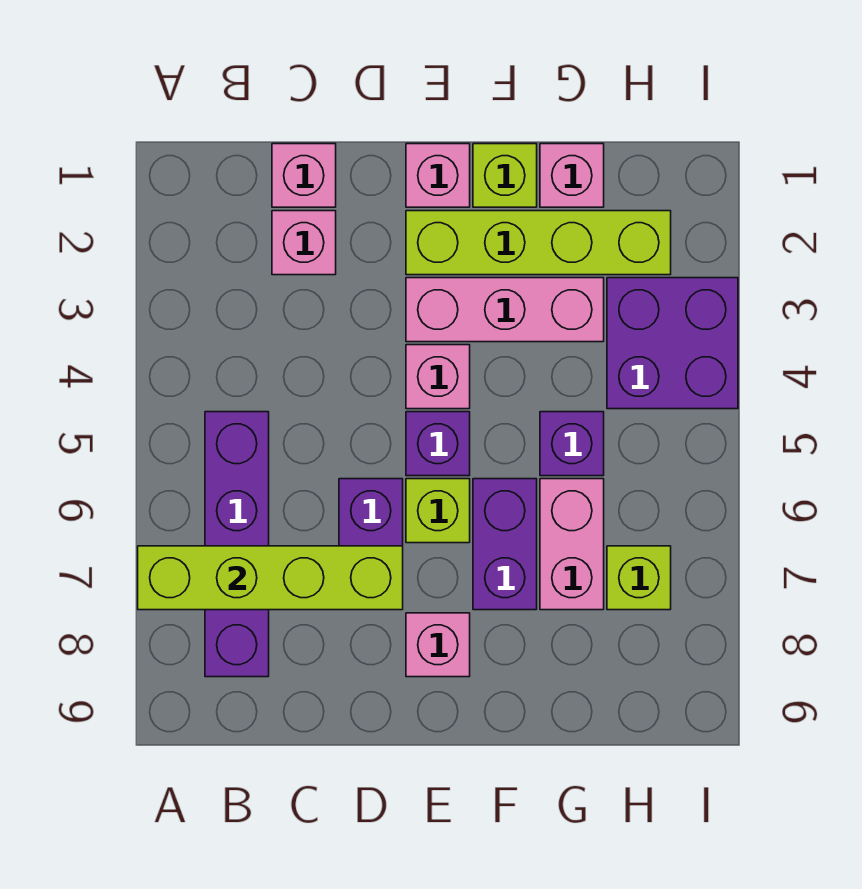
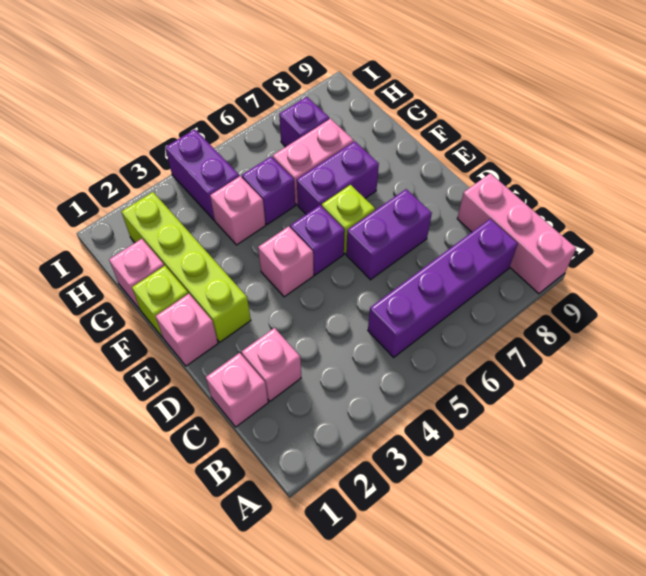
lime brick A7:D7 level 2 -> none
pink brick E3:G3 level 1 -> pink brick A9:C9 level 1
pink brick E8 level 1 -> pink brick G4 level 1
purple brick H3:I4 level 1 -> purple brick H4:I4 level 1
lime brick H7 level 1 -> purple brick H7 level 1

